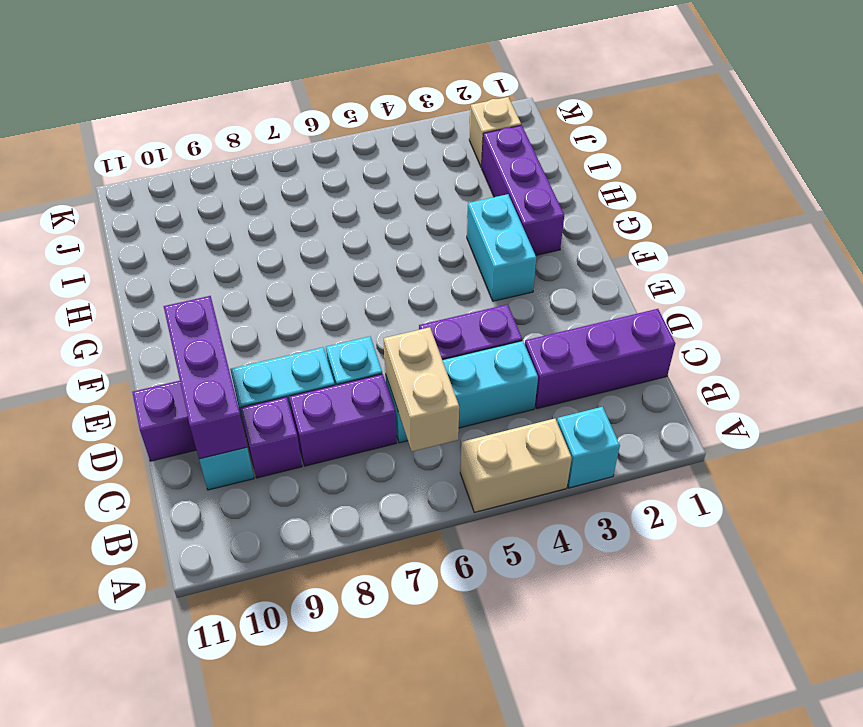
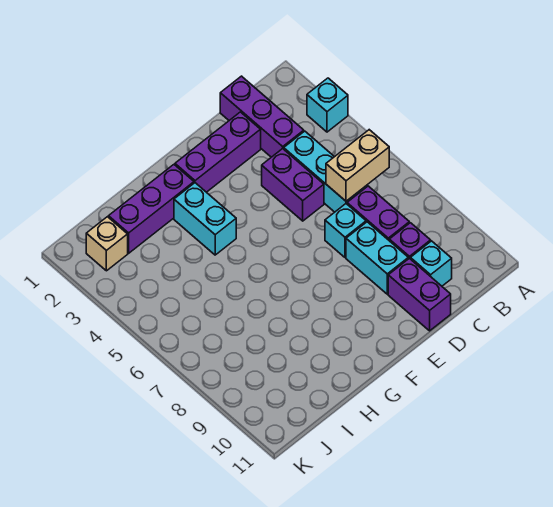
tan brick A4:A5 level 1 -> none
purple brick C10:E10 level 2 -> purple brick D2:F2 level 1
cyan brick F3:G3 level 1 -> cyan brick G3:G4 level 1

